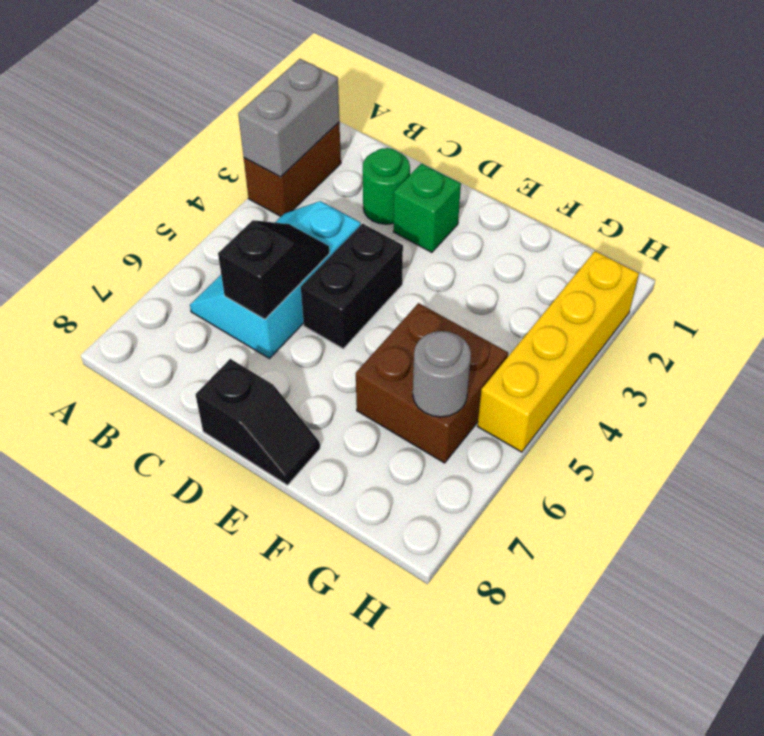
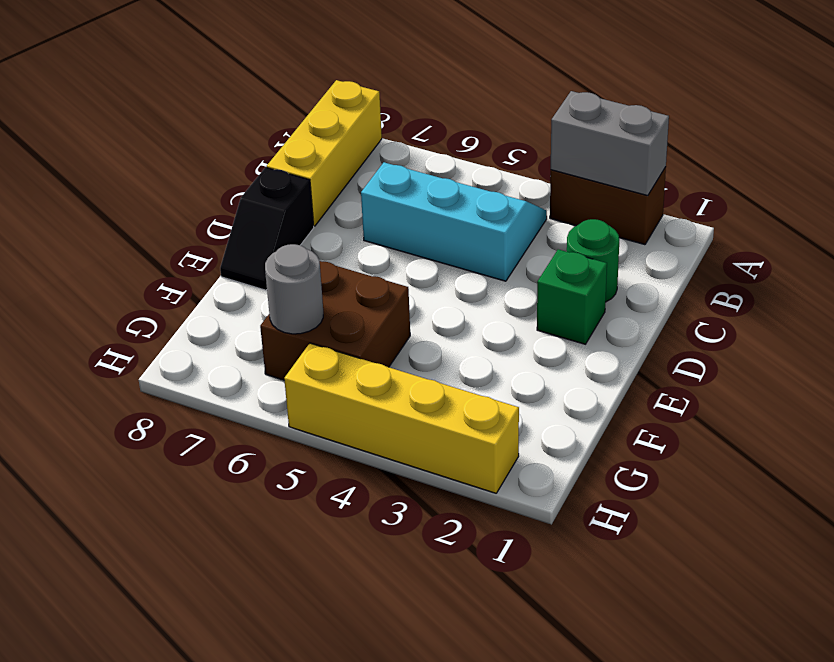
none -> yellow brick A8:C8 level 1
black slope C5:C6 level 2 top 6 -> none
black brick D4:D5 level 1 -> none

